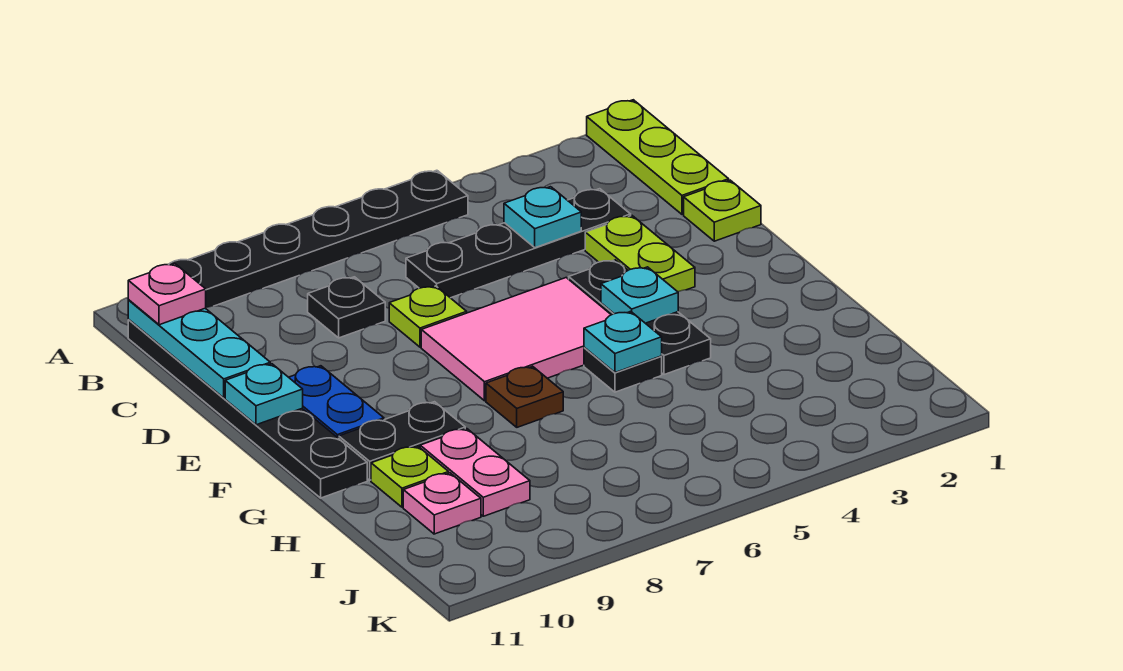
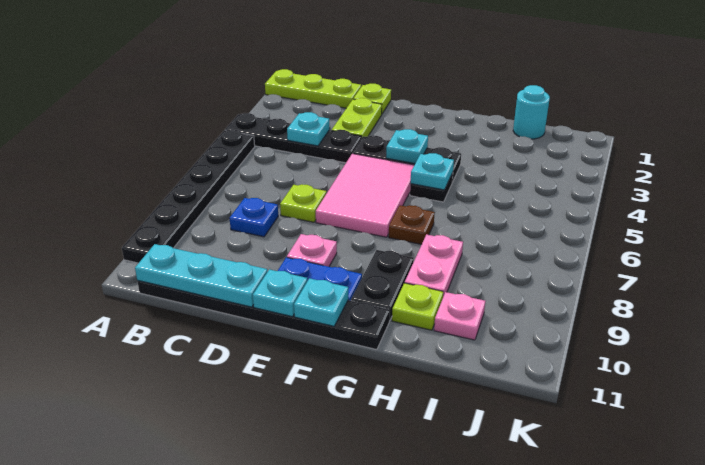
pink plate B11 level 3 -> pink plate E9 level 1
black plate C3:C6 level 1 -> black plate A4:D4 level 1
black plate C8 level 1 -> blue plate C8 level 1
lime plate D3:E3 level 1 -> lime plate D2:D3 level 1
none -> cyan plate F11 level 2
pink plate H9:I9 level 1 -> pink plate H8:H9 level 1
none -> cyan round brick I1 level 1

